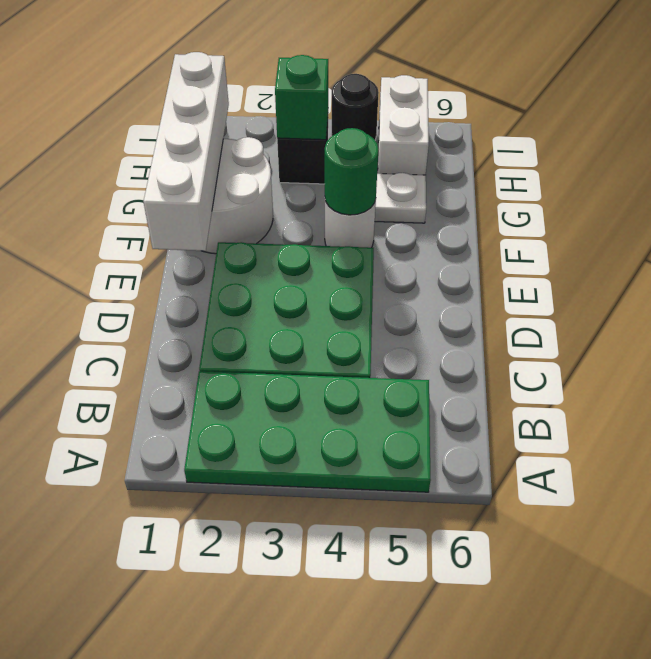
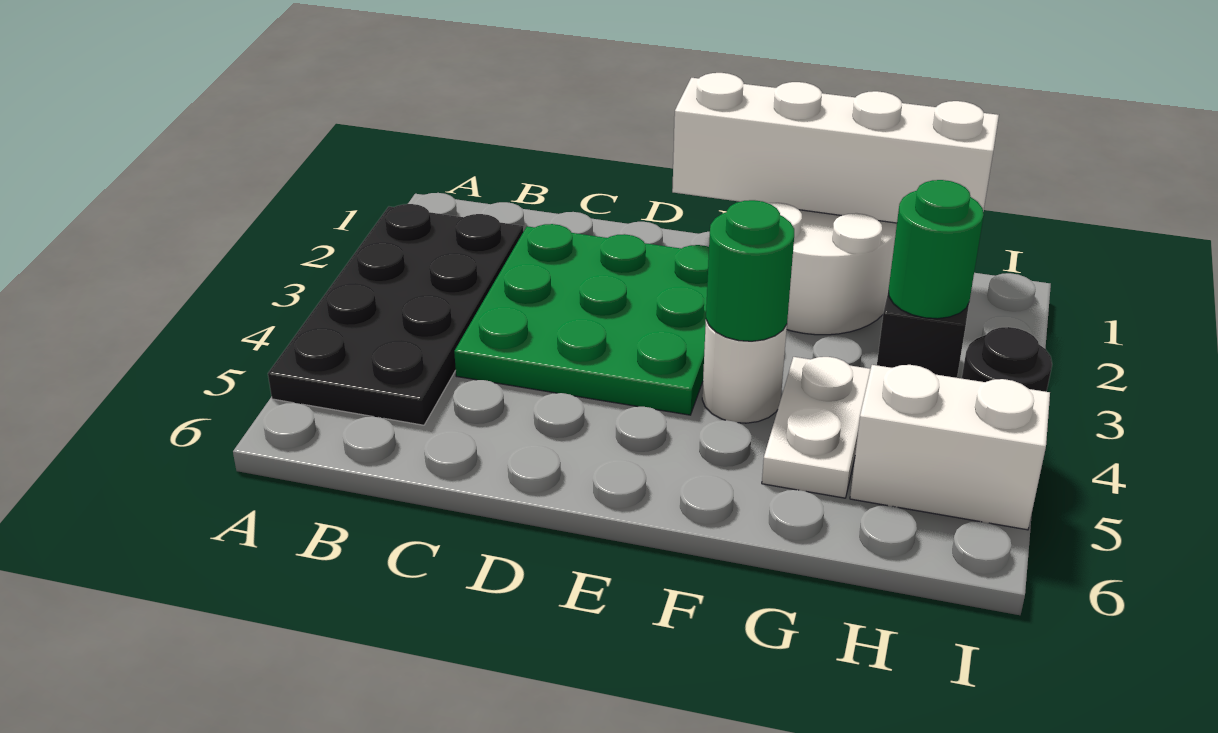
green plate A2:B5 level 1 -> black plate A2:B5 level 1
green brick H3 level 2 -> green round brick H3 level 2

